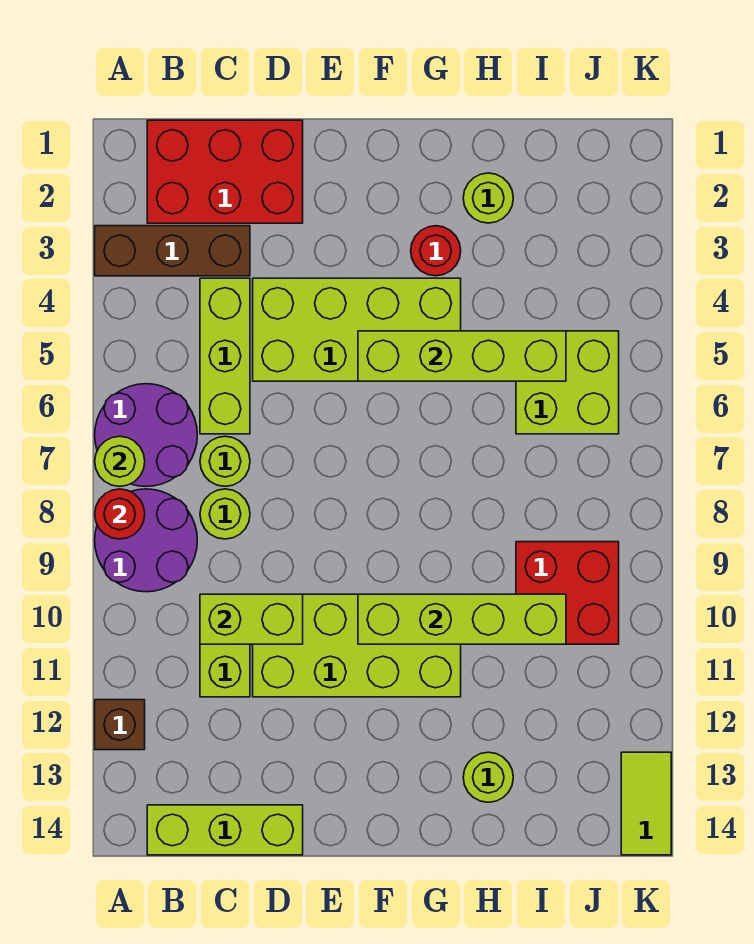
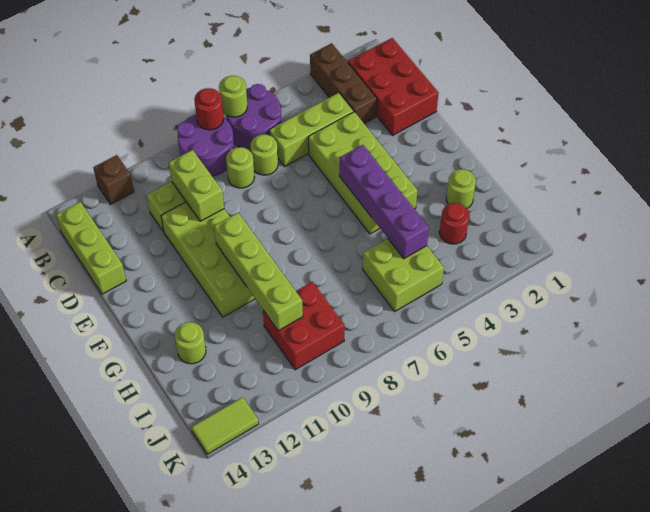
lime brick F5:I5 level 2 -> purple brick F5:I5 level 2
red round brick G3 level 1 -> red round brick I3 level 1

